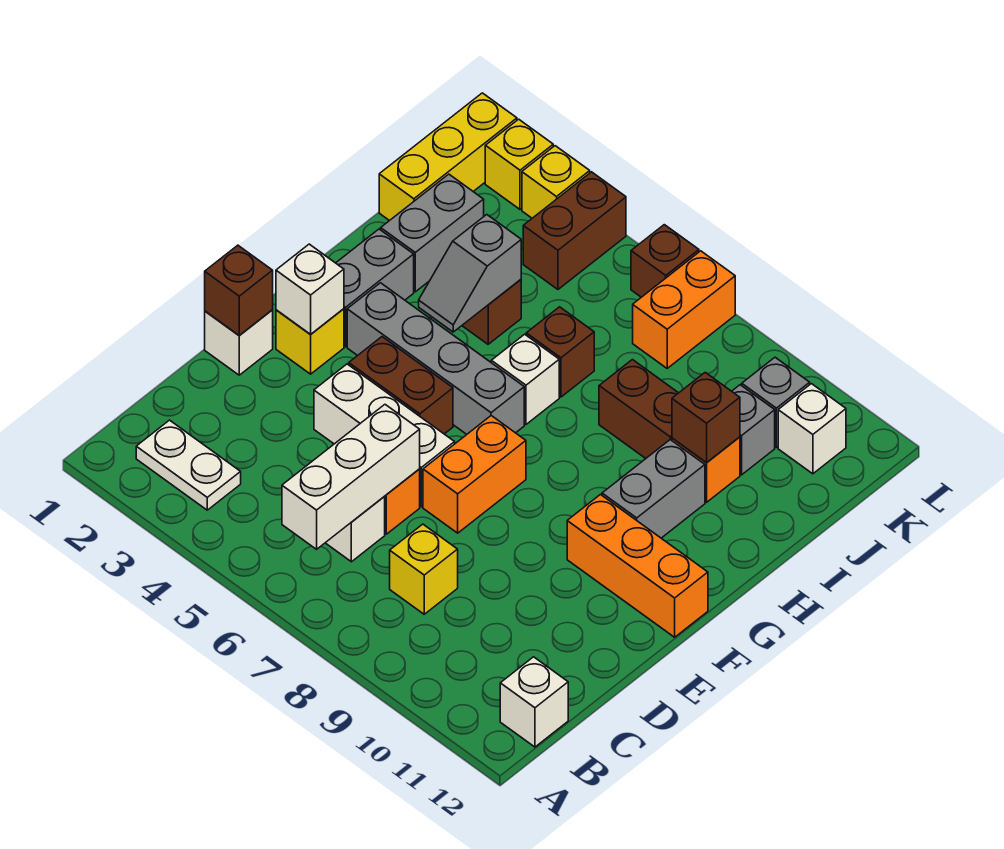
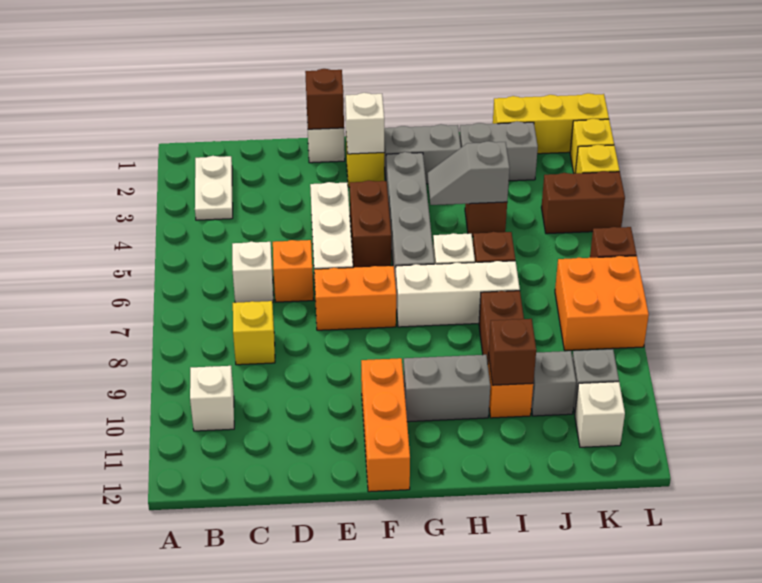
white brick B6:D6 level 2 -> white brick G7:I7 level 1
white brick B12 level 1 -> white brick B10 level 1
orange brick K7:L7 level 1 -> orange brick K7:L8 level 1

